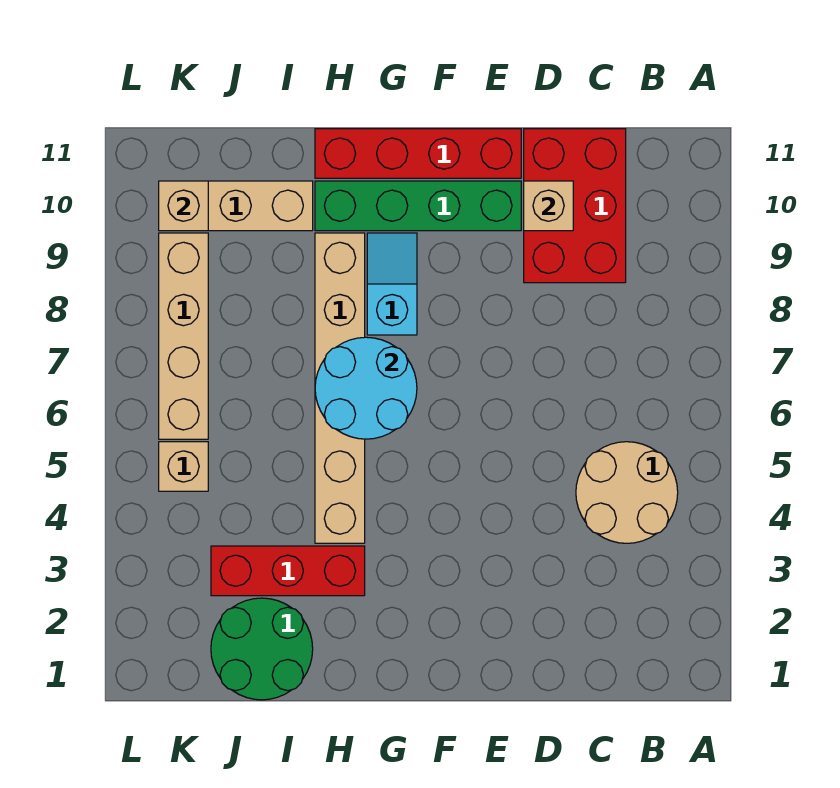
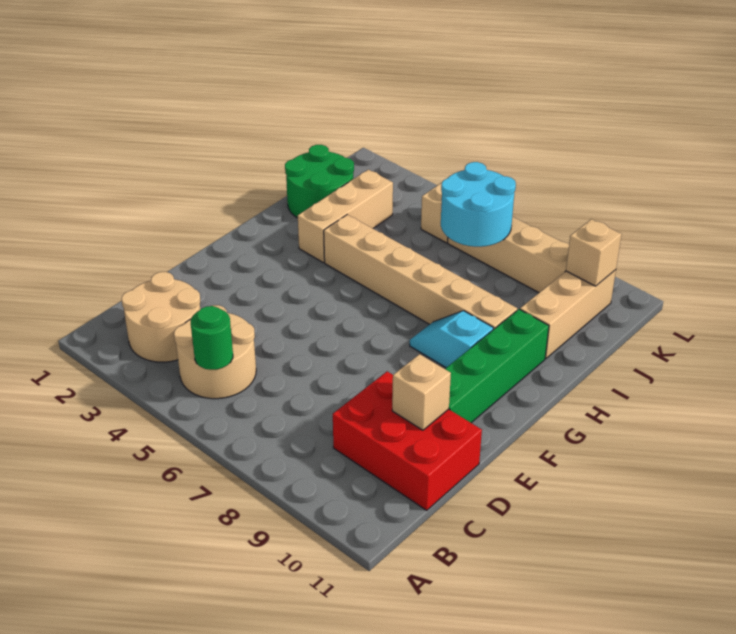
none -> tan round brick B2:C3 level 1
none -> green round brick B5 level 2
red brick E11:H11 level 1 -> none
cyan round brick G6:H7 level 2 -> cyan round brick J6:K7 level 2
cyan slope G8:G9 level 1 top 8 -> cyan slope G8:G9 level 1 top 9
red brick H3:J3 level 1 -> tan brick H3:J3 level 1

